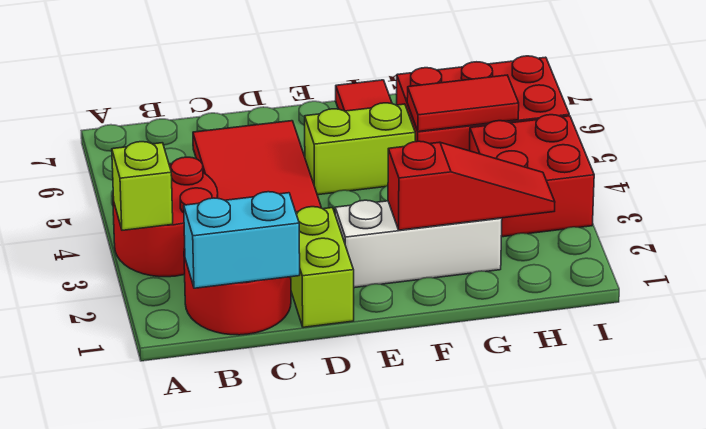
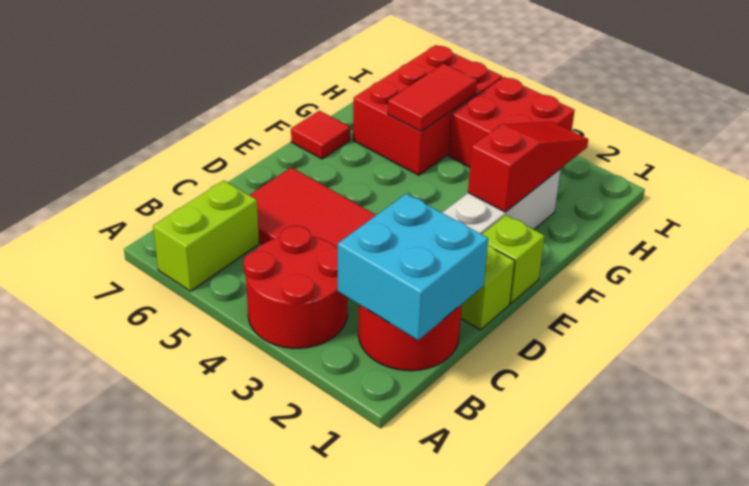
lime brick A3 level 2 -> lime brick E1 level 1
cyan brick B1:C1 level 2 -> cyan brick B1:C2 level 2
lime brick E5:F5 level 1 -> lime brick A6:B6 level 1

